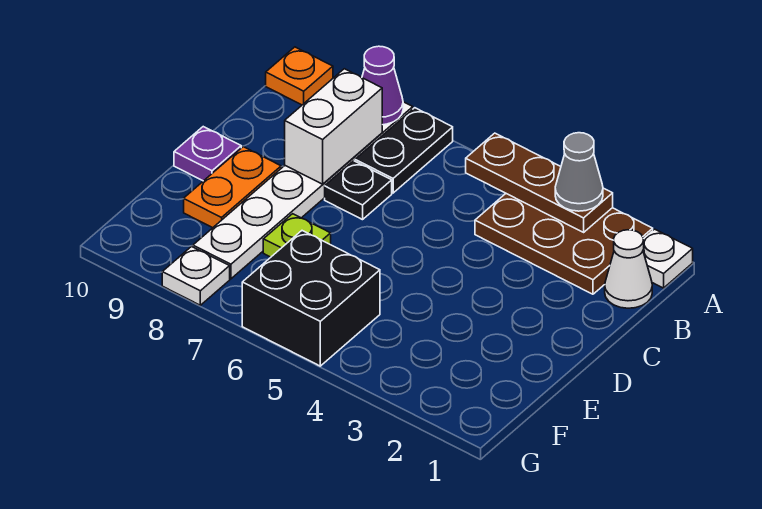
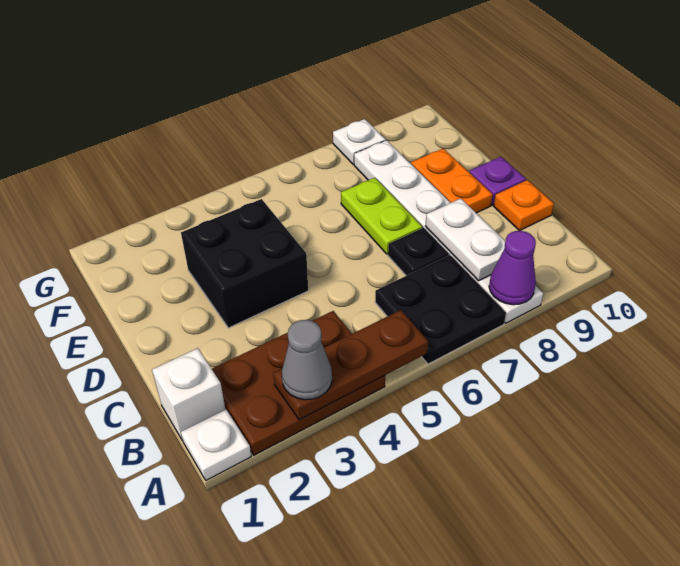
black plate A7:B7 level 1 -> black plate A6:B7 level 1
orange plate A10 level 1 -> orange plate C10 level 1
white cone B1 level 1 -> white brick B1 level 1
white brick B8:C8 level 2 -> white plate B8:C8 level 2
lime plate E7 level 1 -> lime plate D7:E7 level 1
black brick F5:G6 level 1 -> black brick D3:E4 level 1

